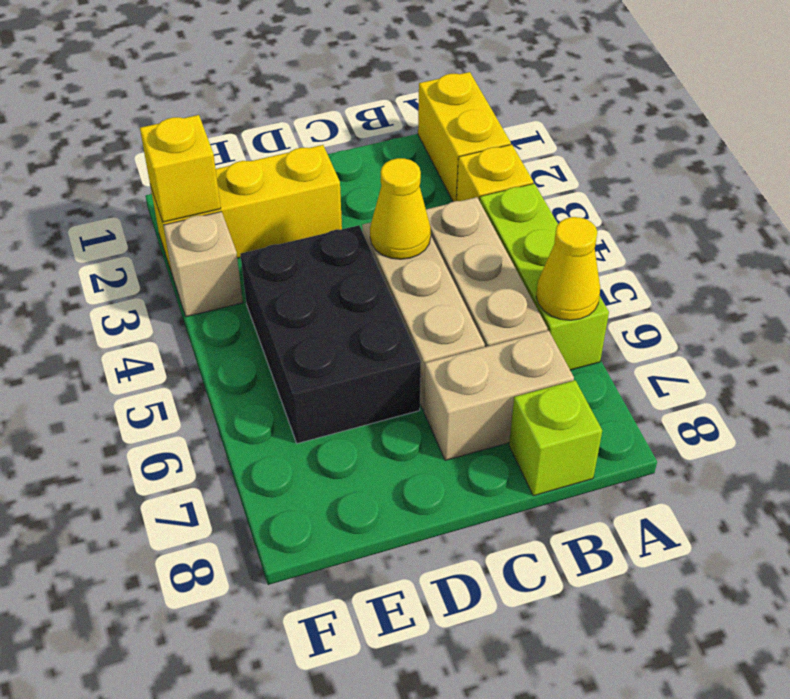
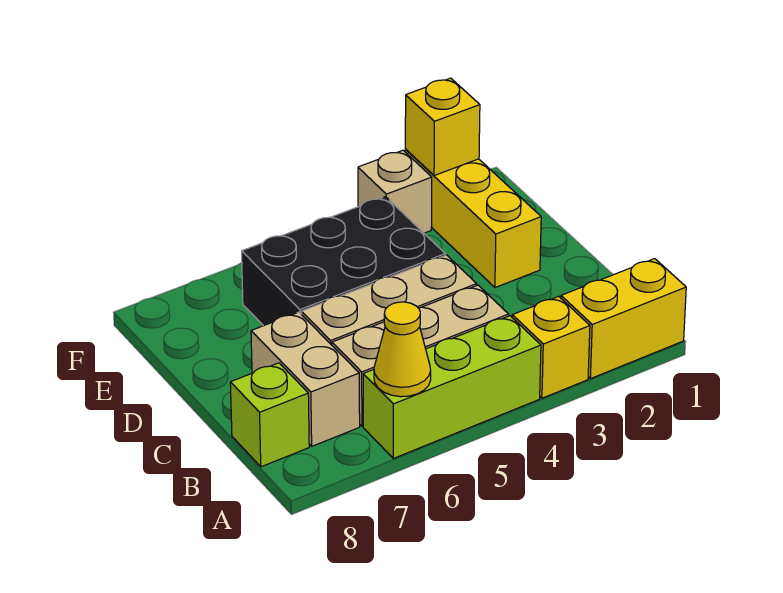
yellow cone C4 level 2 -> none

